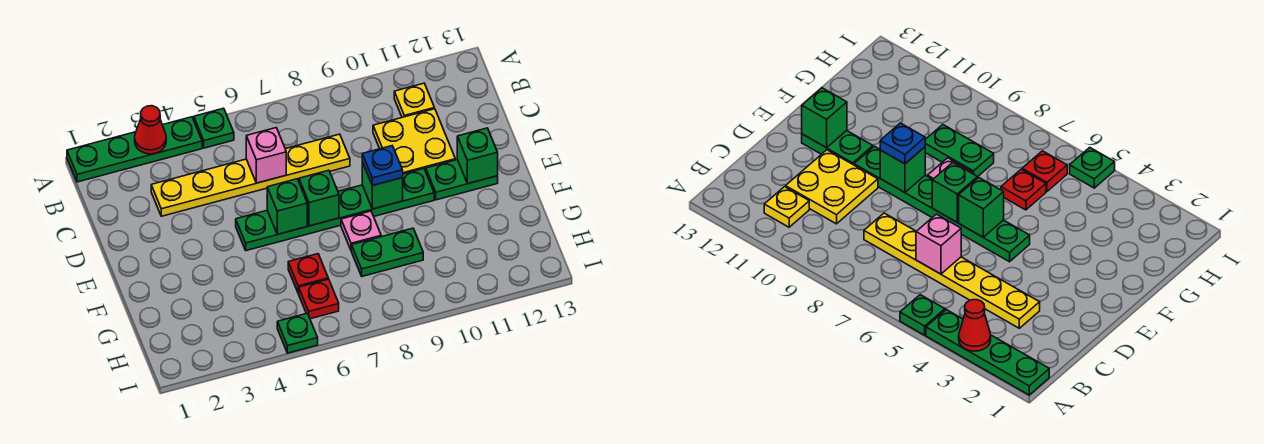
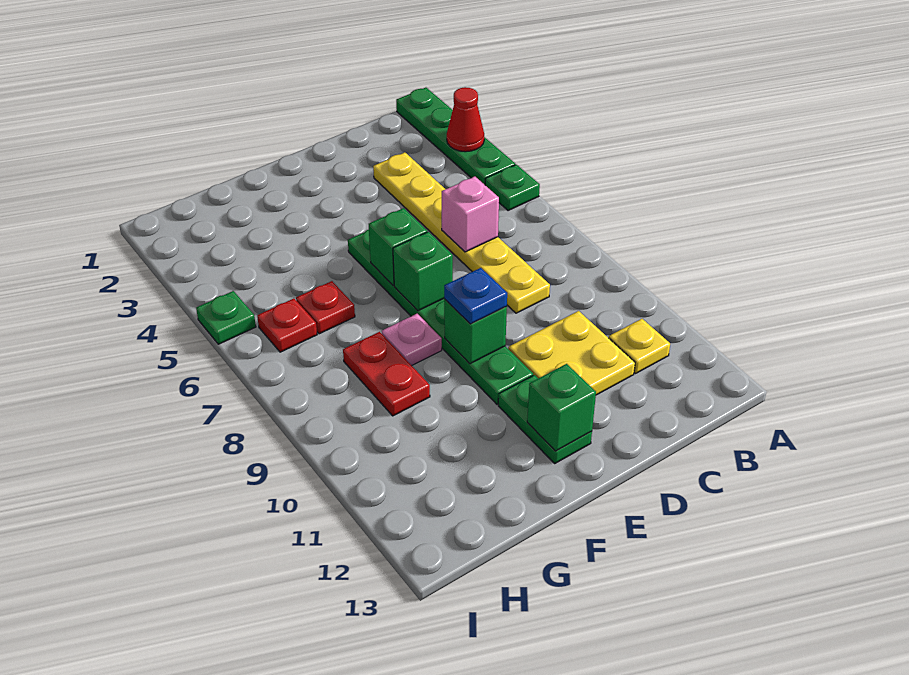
green plate G8:G9 level 1 -> red plate G8:G9 level 1

